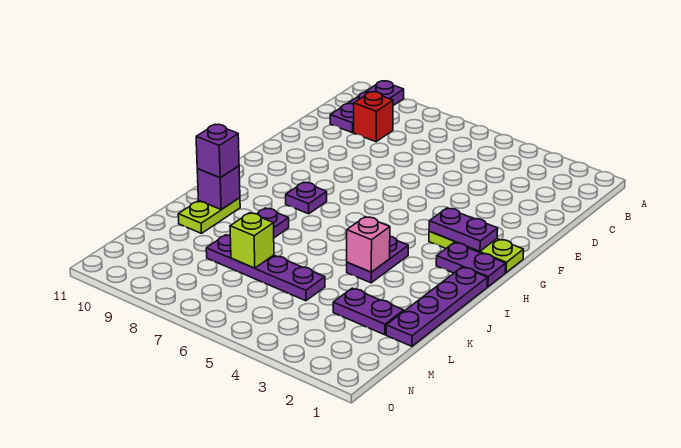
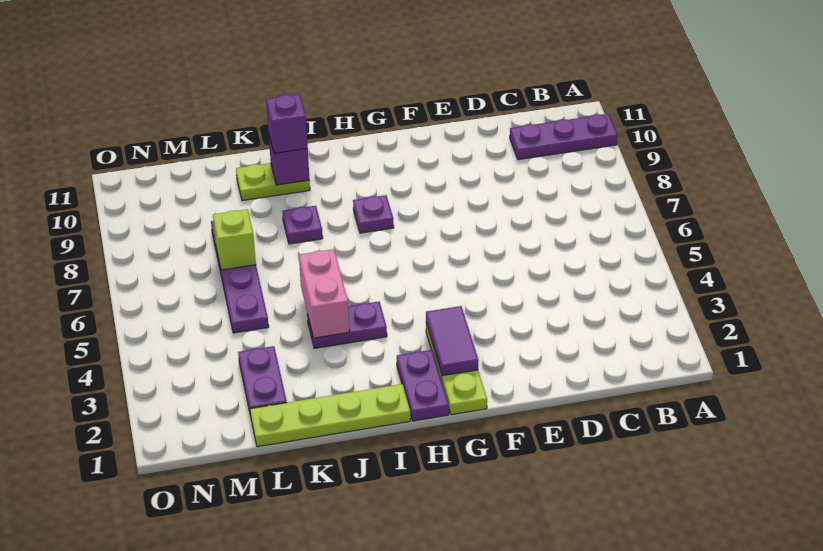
red brick C9 level 1 -> none
purple plate G2:G3 level 2 -> purple tile G2:G3 level 2
purple plate I1:L1 level 1 -> lime plate I1:L1 level 1
pink brick J4 level 2 -> pink brick J4:J5 level 2

